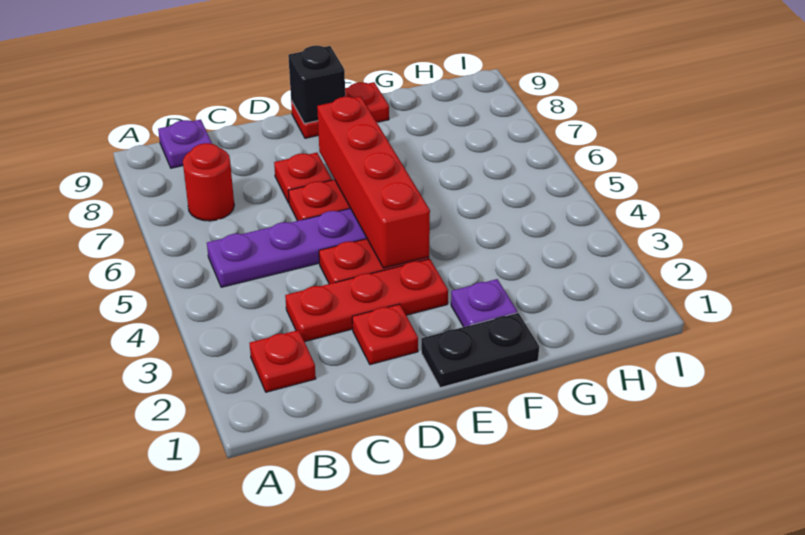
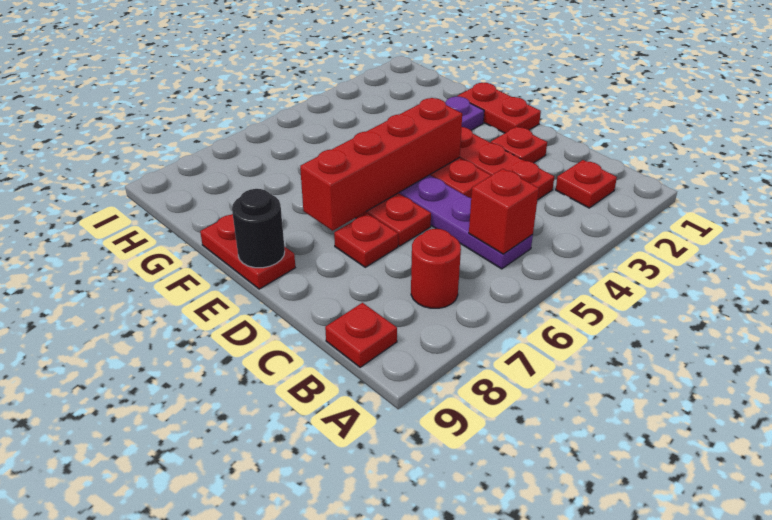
none -> red brick B5 level 2
purple plate B9 level 1 -> red plate B9 level 1
black plate E1:F1 level 1 -> red plate E1:F1 level 1
black brick E9 level 2 -> black round brick E9 level 2

